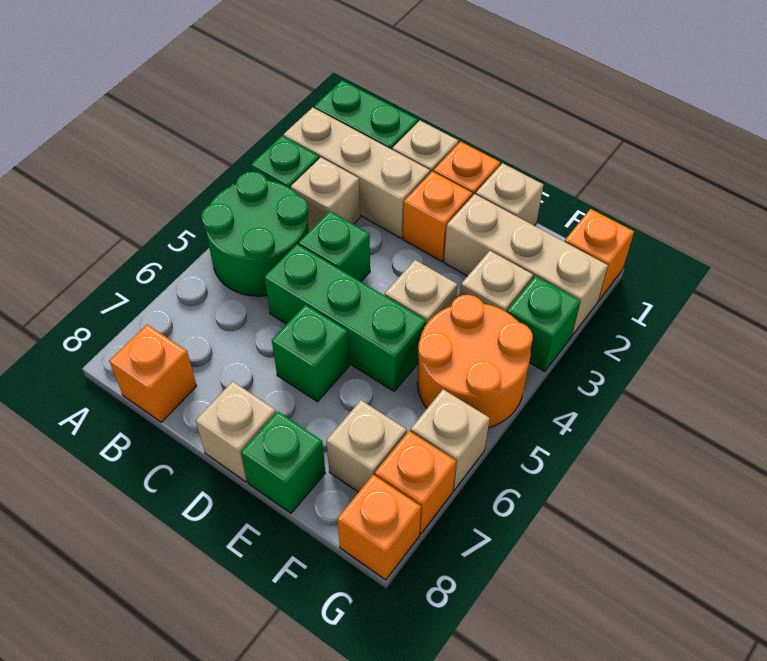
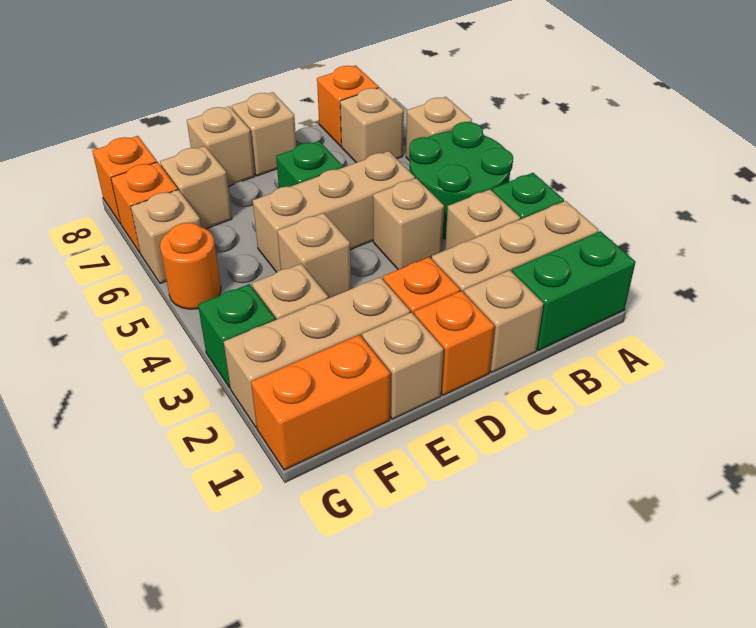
none -> tan brick A6 level 1
none -> tan brick B7 level 1
green brick C4 level 1 -> tan brick C4 level 1
green brick C5:E5 level 1 -> tan brick C5:E5 level 1
green brick E8 level 1 -> tan brick E8 level 1
orange round brick F4:G5 level 1 -> orange round brick G5 level 1
orange brick G1 level 1 -> orange brick F1:G1 level 1

